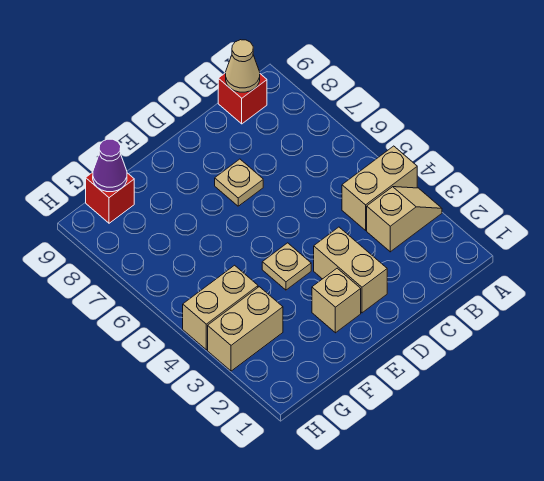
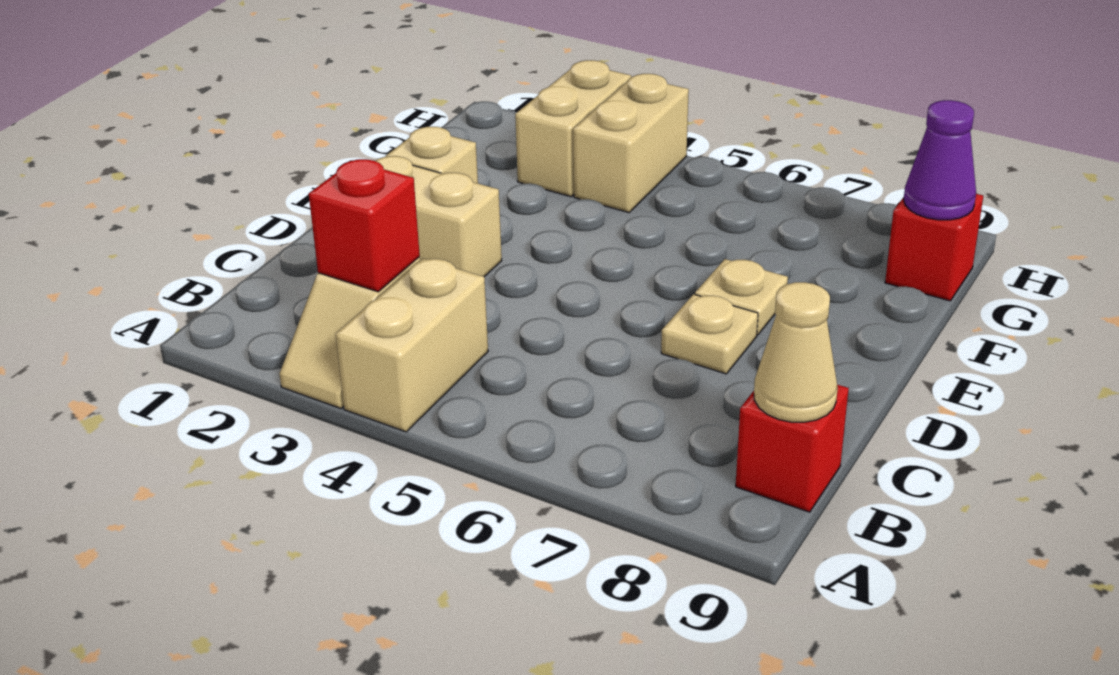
none -> red brick B3 level 2
tan plate E4 level 1 -> tan plate E7 level 1

